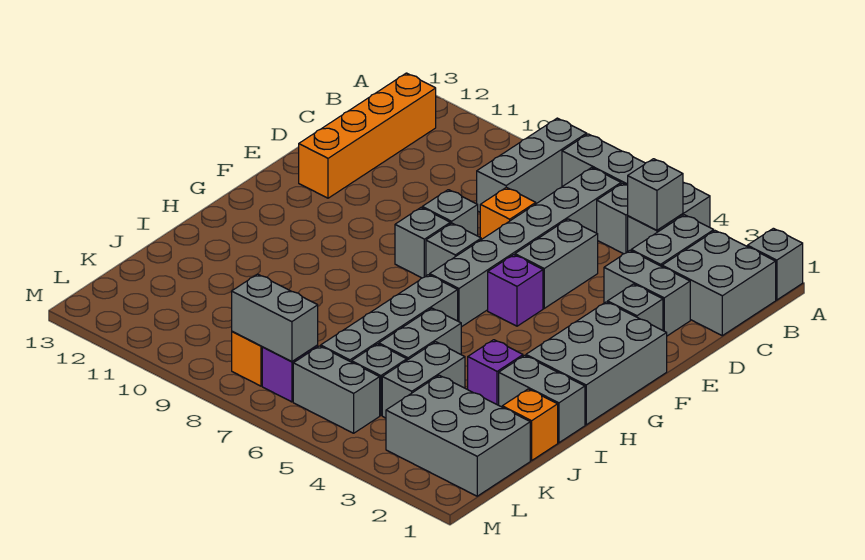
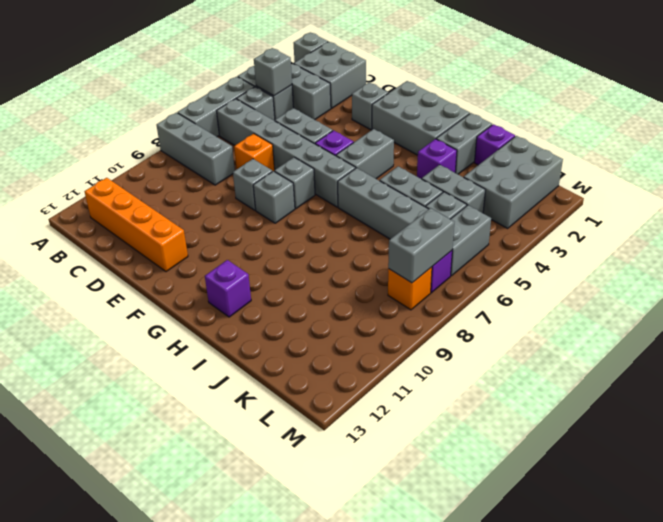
grey brick D2:D3 level 1 -> grey brick G4:G5 level 1
none -> purple brick H12 level 1
orange brick J1 level 1 -> purple brick J1 level 1

